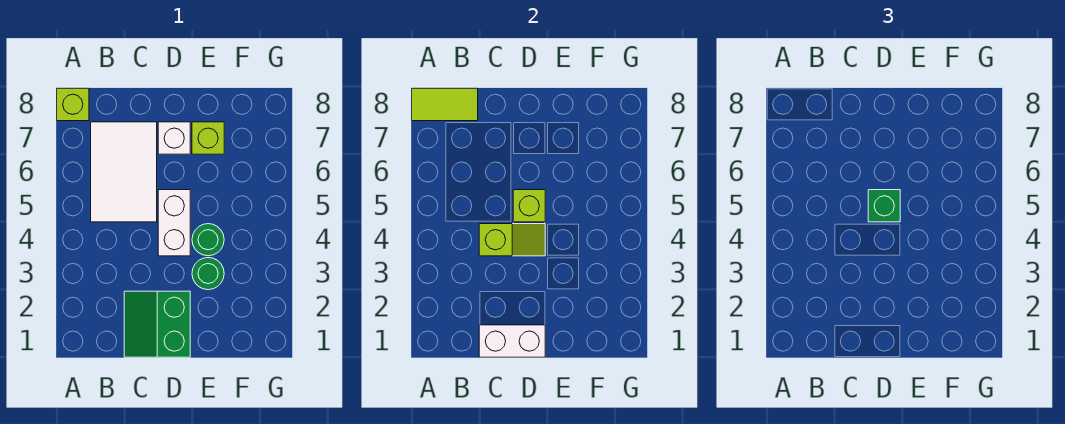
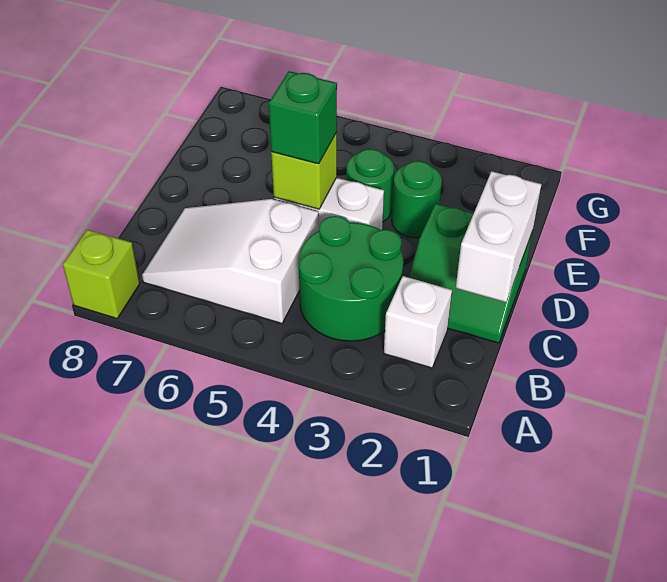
lime tile A8:B8 level 2 -> none
none -> green round brick B3:C4 level 1
white tile B5:C7 level 1 -> white slope B5:C7 level 1 top 5
lime slope C4:D4 level 2 top C -> none
white brick D7 level 1 -> white brick B2 level 1
lime brick E7 level 1 -> none

